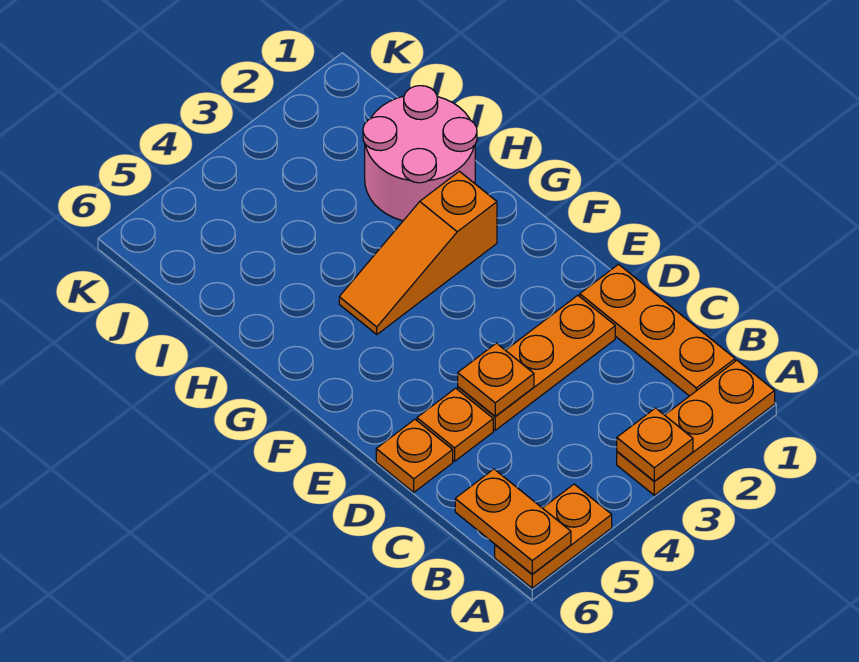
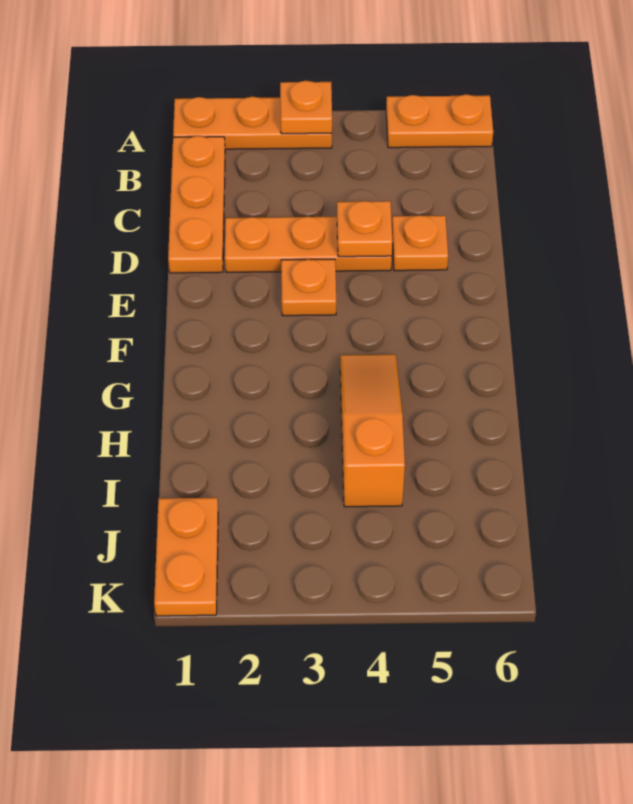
orange plate A6:B6 level 2 -> orange plate J1:K1 level 1
orange plate D6 level 1 -> orange plate E3 level 1
orange slope G2:G4 level 1 top 2 -> orange slope G4:I4 level 1 top I
pink round brick H1:I2 level 1 -> none

